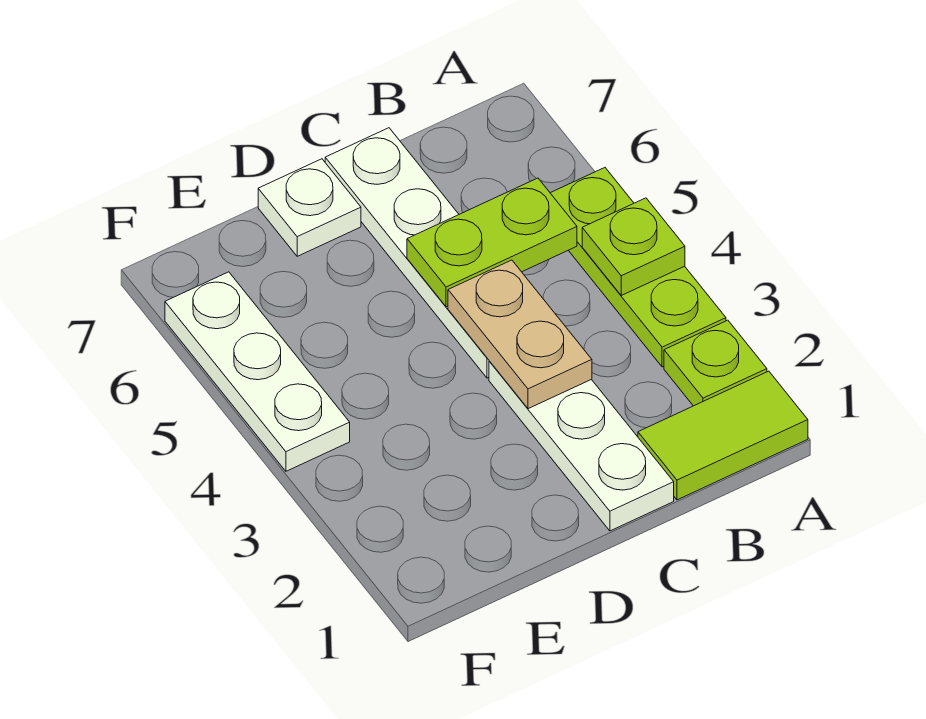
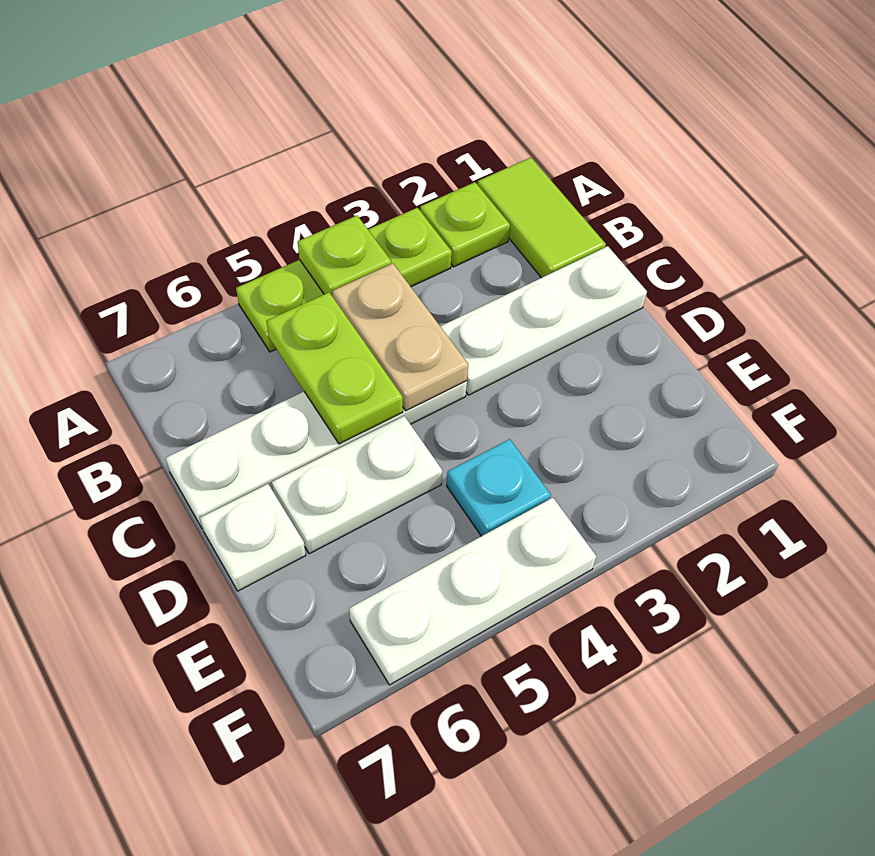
tan plate C3:C4 level 2 -> tan plate B4:C4 level 2
none -> white plate D5:D6 level 1
none -> cyan plate E4 level 1

